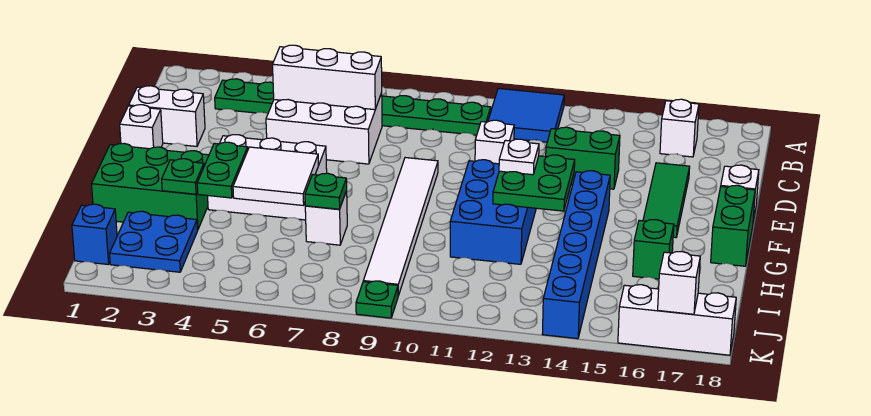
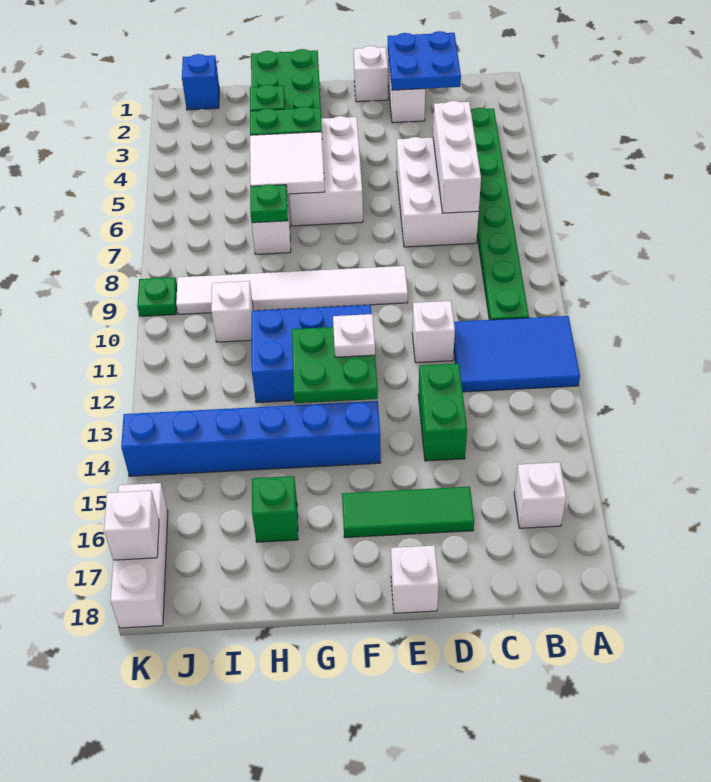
blue tile A11:B12 level 1 -> blue tile A11:C12 level 1
green brick F18:G18 level 1 -> none
blue plate I2:J3 level 1 -> blue plate C1:D2 level 2
none -> white brick I10 level 1

